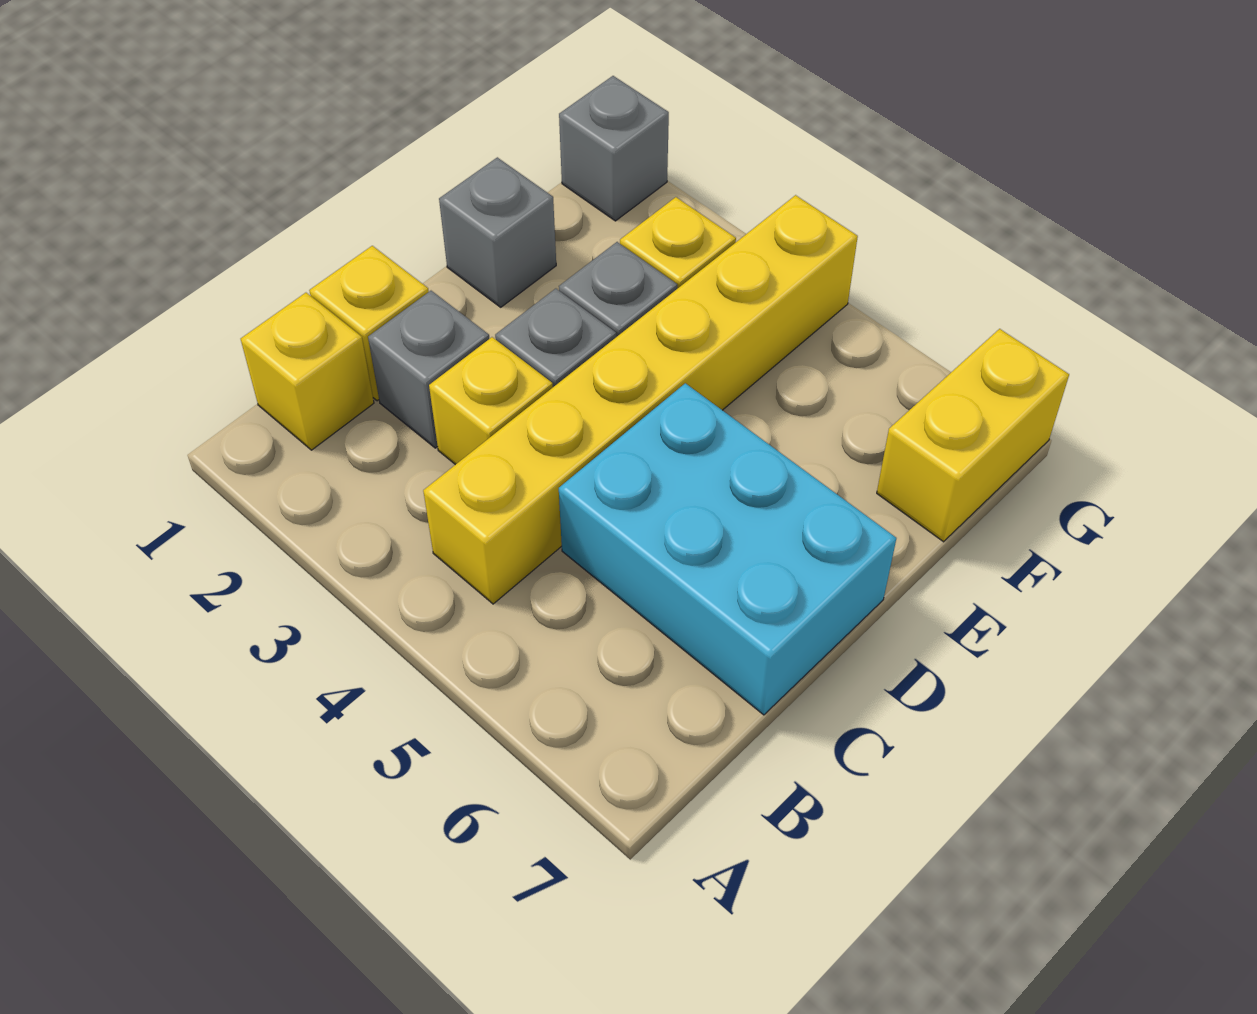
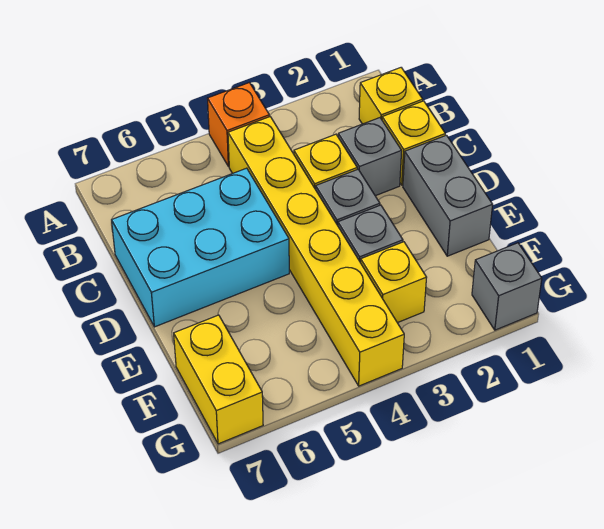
none -> orange brick A4 level 1
grey brick E1 level 1 -> grey brick D1:E1 level 1

